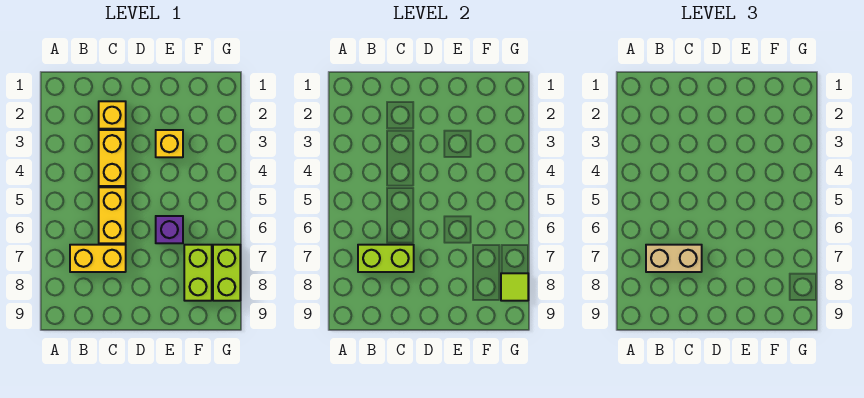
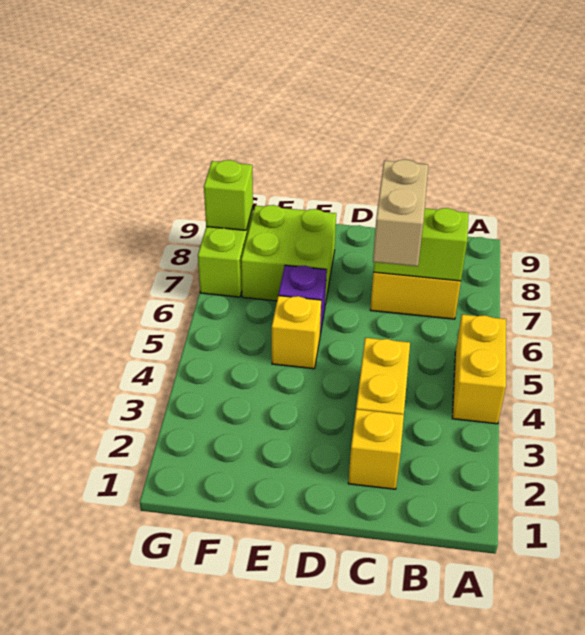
tan brick B7:C7 level 3 -> tan brick C6:C7 level 3
yellow brick C5:C6 level 1 -> yellow brick A4:A5 level 1
yellow brick E3 level 1 -> yellow brick E5 level 1
lime brick F7:F8 level 1 -> lime brick E7:F8 level 1
lime tile G8 level 2 -> lime brick G8 level 2

